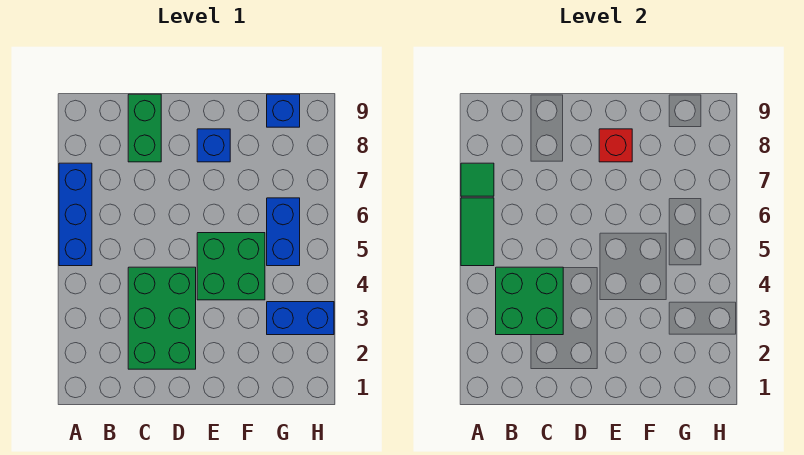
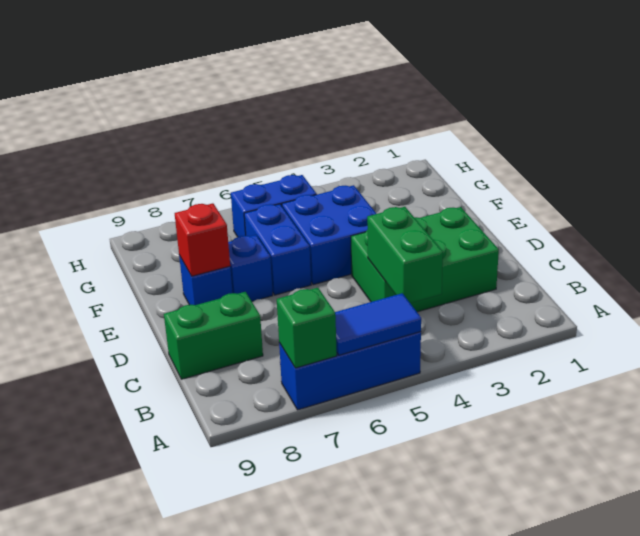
green tile A5:A6 level 2 -> blue tile A5:A6 level 2
green tile A7 level 2 -> green brick A7 level 2
green brick B3:C4 level 2 -> green brick B4:C4 level 2
green brick E4:F5 level 1 -> blue brick E4:F5 level 1
blue brick G3:H3 level 1 -> blue brick E6:F6 level 1
blue brick G9 level 1 -> blue brick E7 level 1

